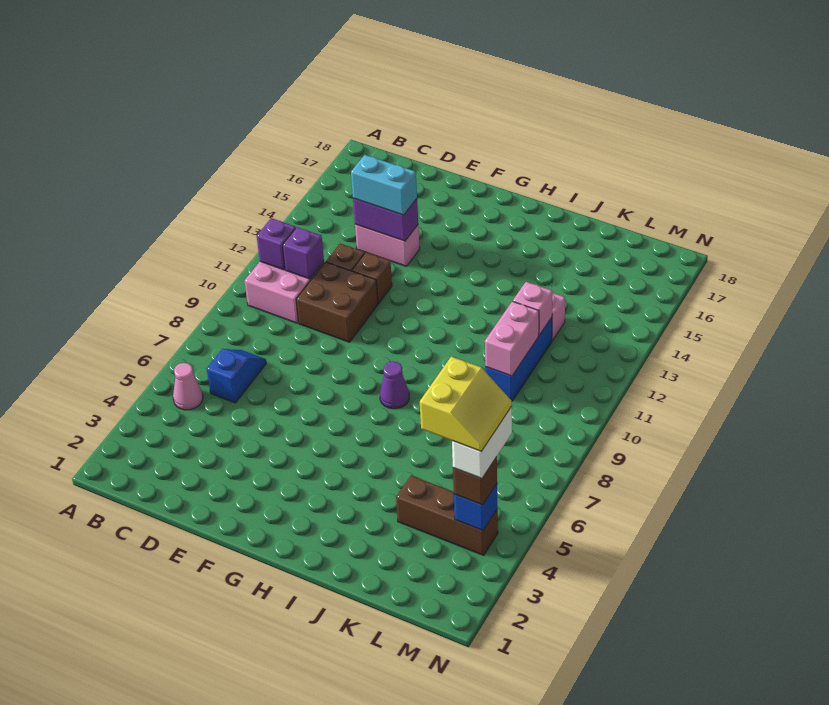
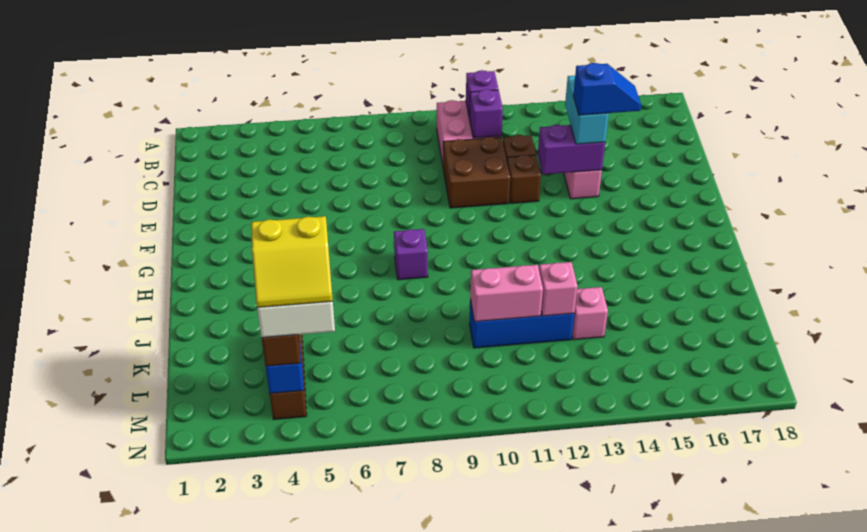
pink cone B5 level 1 -> none
blue slope C6:C7 level 1 top 6 -> blue slope E14:E15 level 4 top 14
purple brick D14:E14 level 2 -> purple brick E13:E14 level 2
purple cone H8 level 1 -> purple brick H8 level 1

